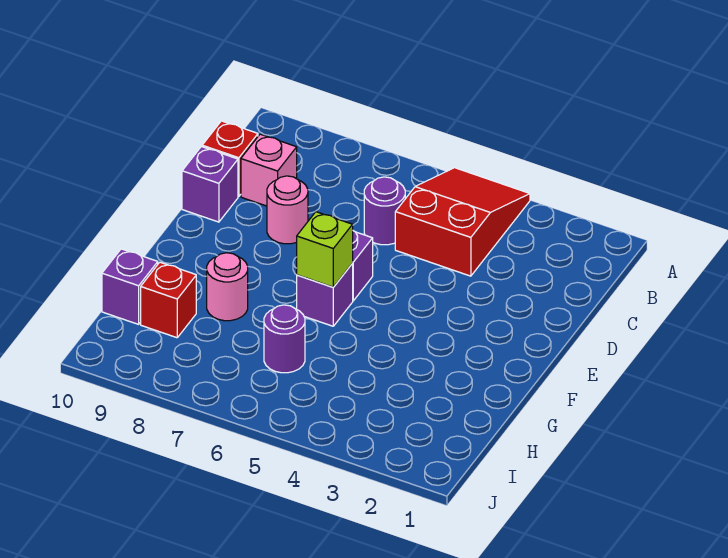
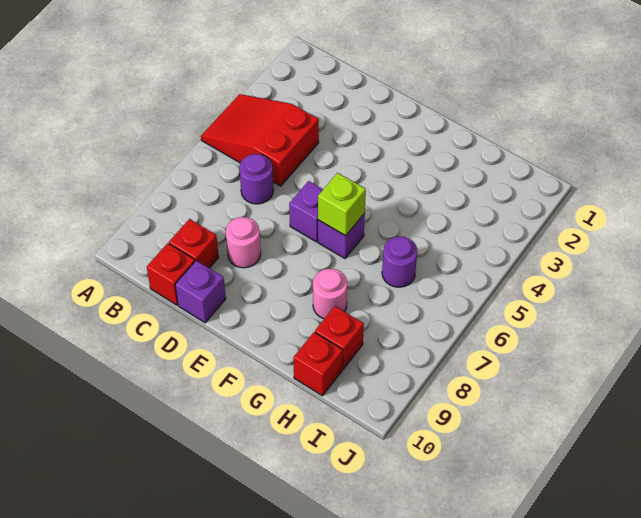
pink brick C9 level 1 -> red brick C9 level 1
purple brick H10 level 1 -> red brick H10 level 1

